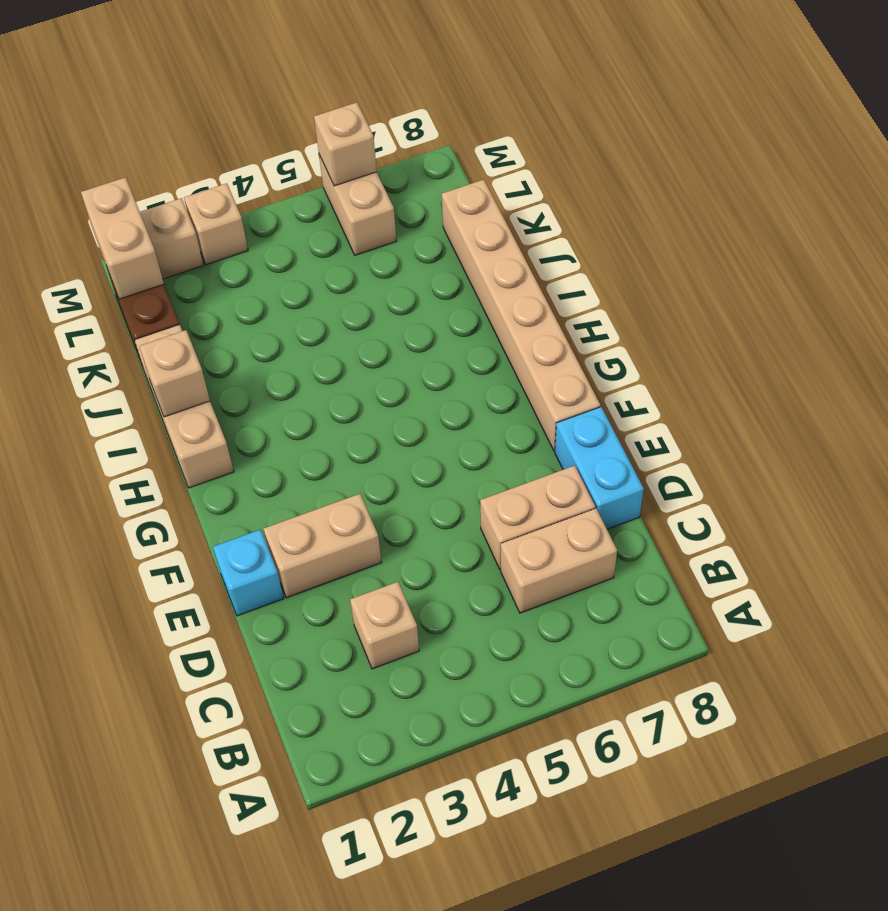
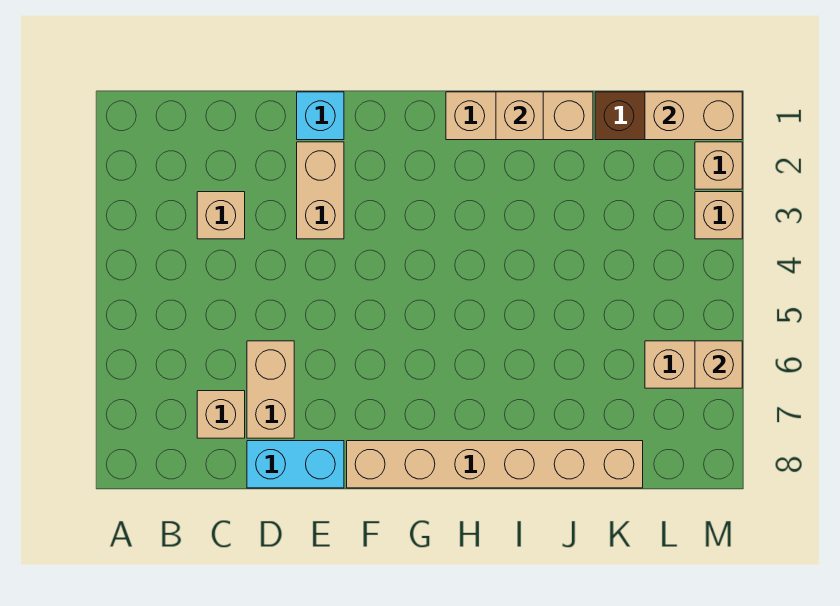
tan brick C6:C7 level 1 -> tan brick C7 level 1

